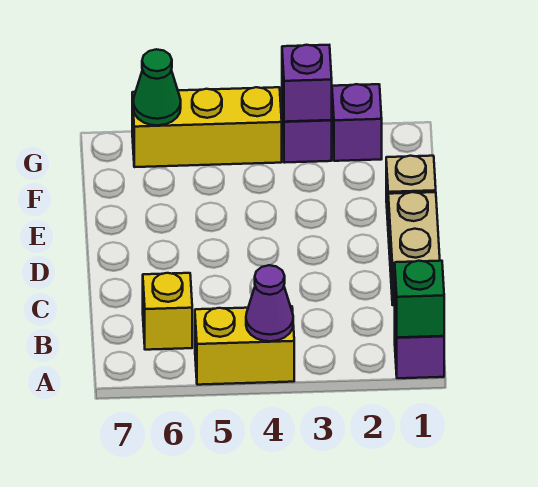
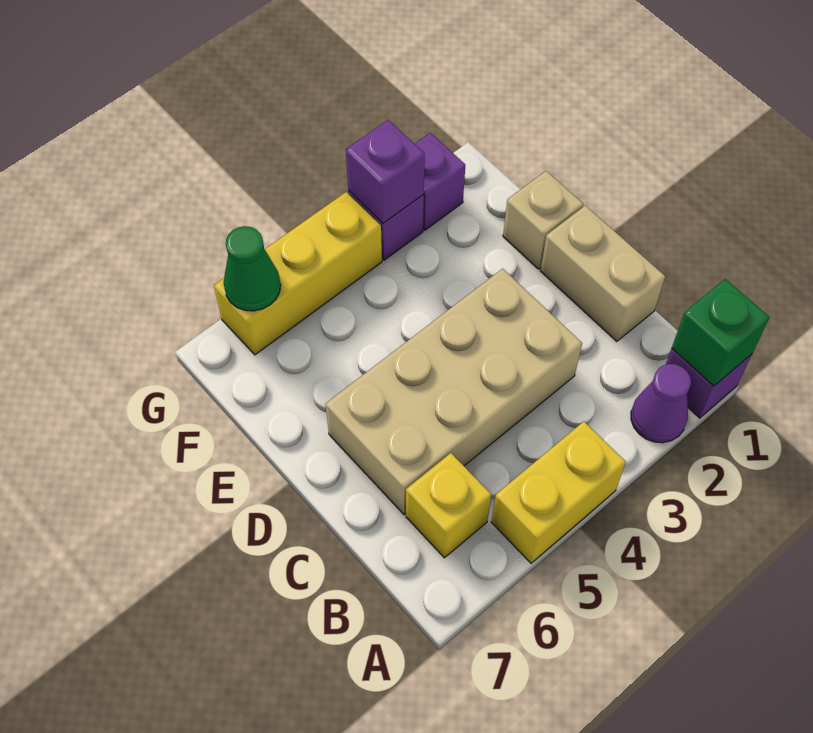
purple cone A4 level 2 -> purple cone A2 level 1
none -> tan brick C3:D6 level 1

